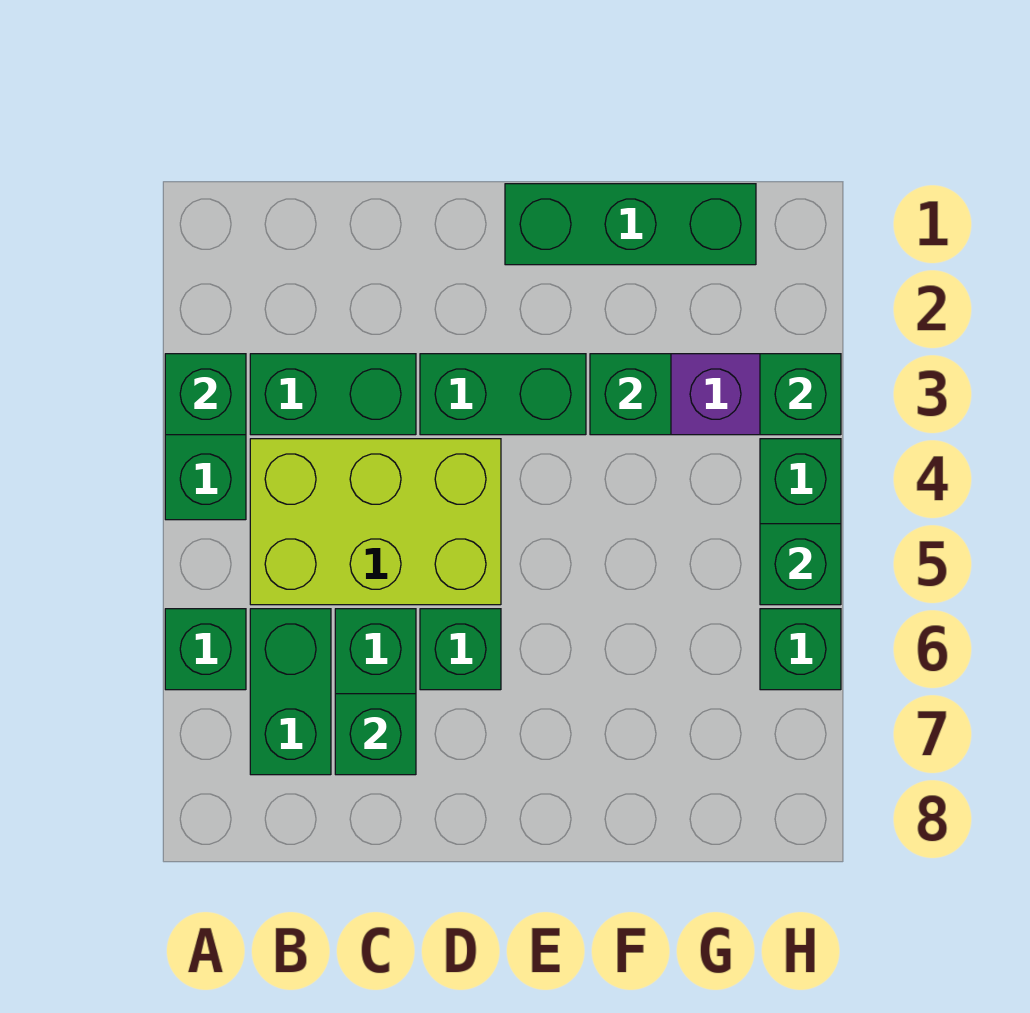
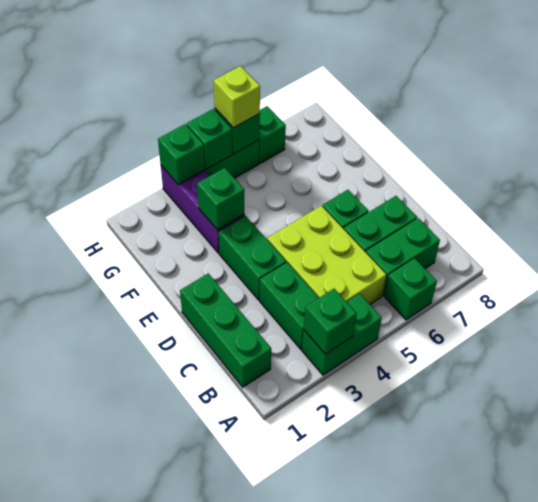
green brick C7 level 2 -> green brick H4 level 2
green brick E1:G1 level 1 -> green brick B1:D1 level 1
none -> lime brick H5 level 3

